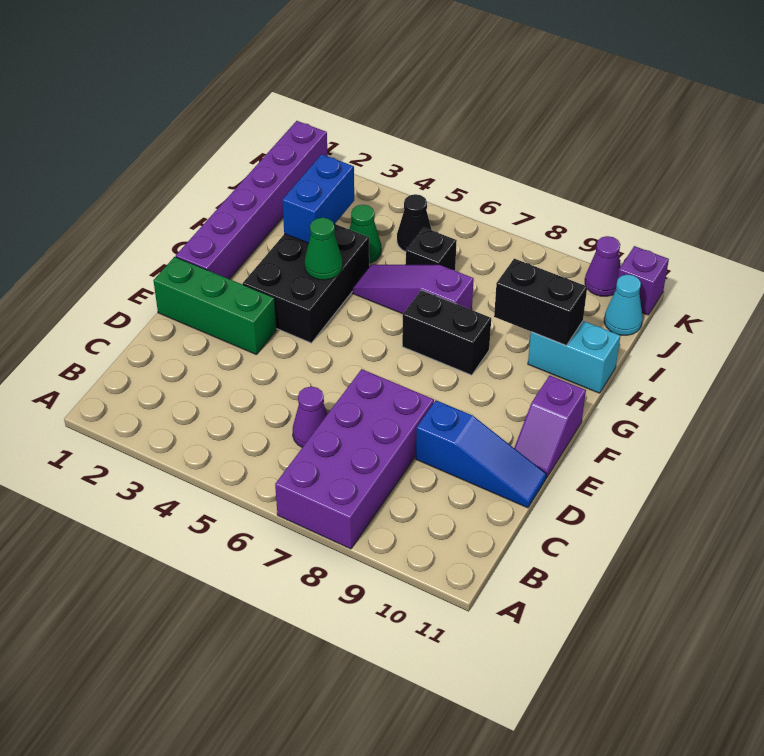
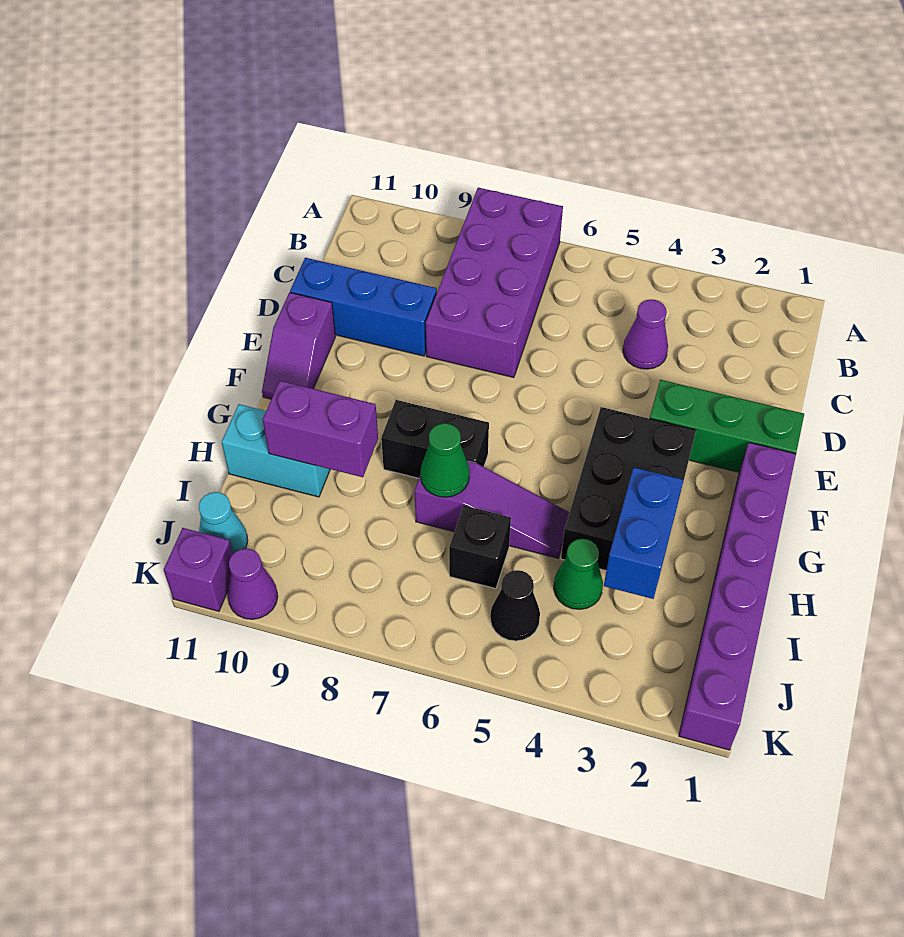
purple cone C6 level 1 -> purple cone C4 level 1
blue slope D9:D11 level 1 top 9 -> blue brick D9:D11 level 1
purple slope E11:F11 level 1 top F -> purple slope E11:F11 level 1 top E
green cone G4 level 2 -> green cone H7 level 2
black brick H9:H10 level 2 -> purple brick H9:H10 level 2

